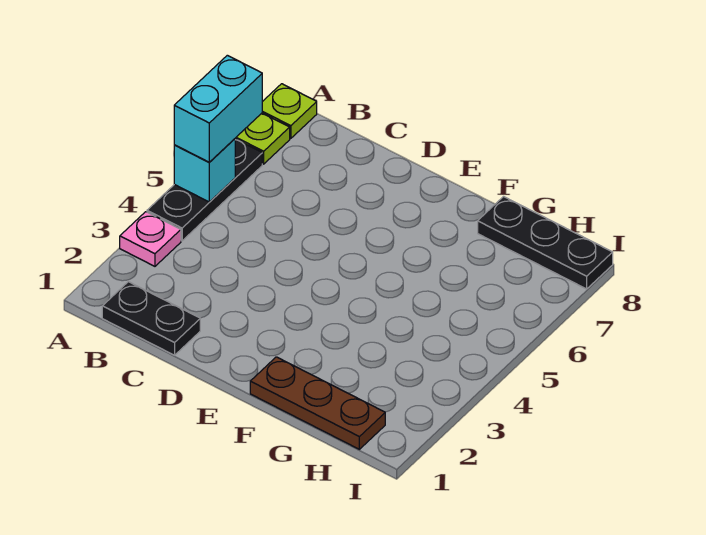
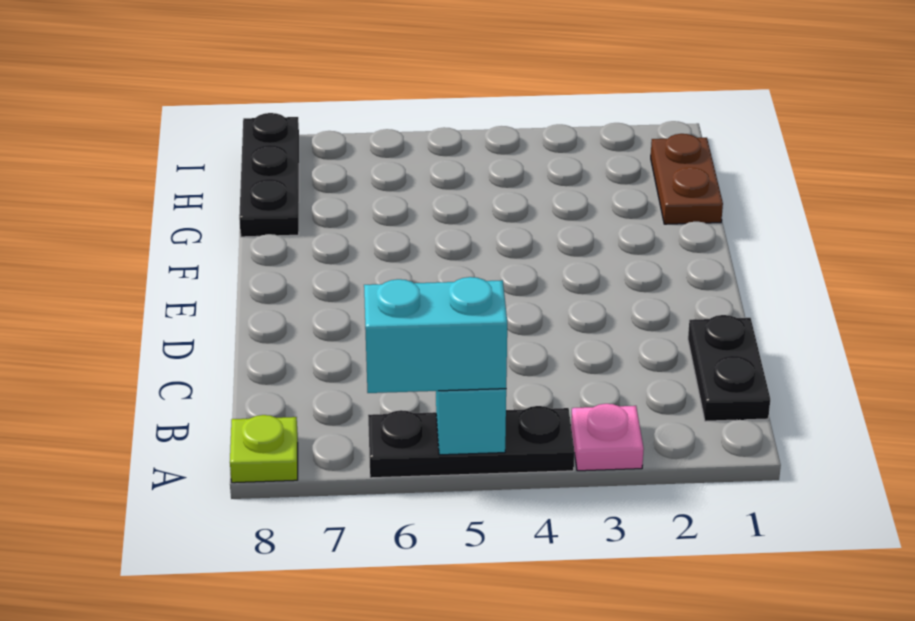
lime plate A7 level 1 -> none
brown plate F1:H1 level 1 -> brown plate G1:H1 level 1

